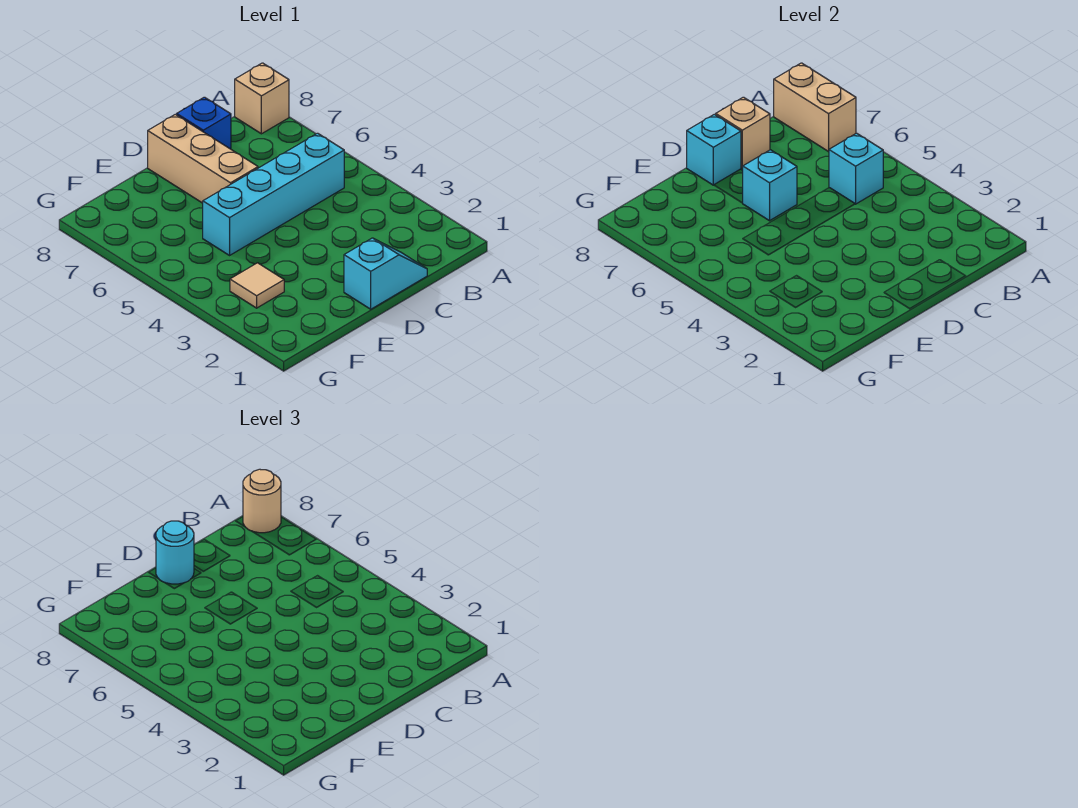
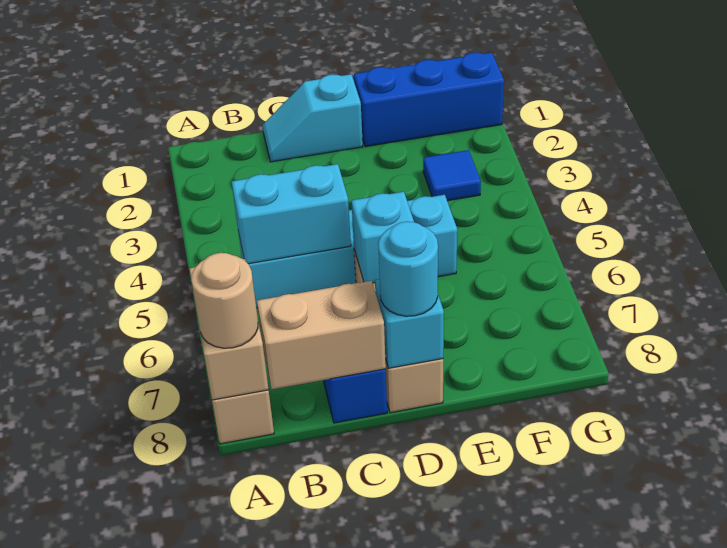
cyan brick B5 level 2 -> cyan brick B5:C5 level 2
tan brick C8 level 2 -> tan brick B8:C8 level 2
none -> blue brick E1:G1 level 1
tan tile F3 level 1 -> blue tile F3 level 1

